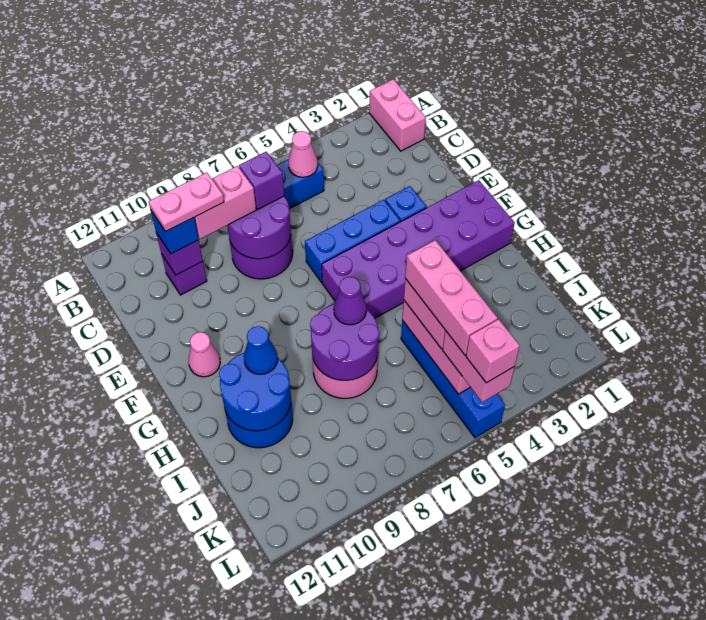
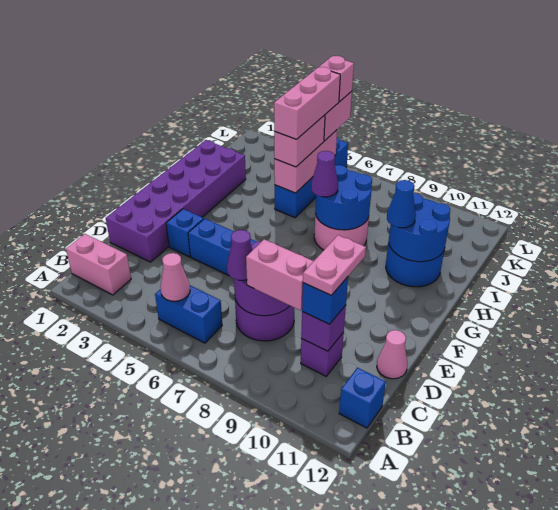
pink brick A1:B1 level 1 -> pink brick B1:B2 level 1
none -> blue brick B12 level 1
purple brick C7 level 3 -> purple cone C7 level 3
pink plate C9:C10 level 4 -> pink plate C10:D10 level 4
purple brick F1:G6 level 1 -> purple brick D1:I2 level 1
pink cone F11 level 1 -> pink cone D12 level 1
purple round brick H7:I8 level 2 -> blue round brick H7:I8 level 2

